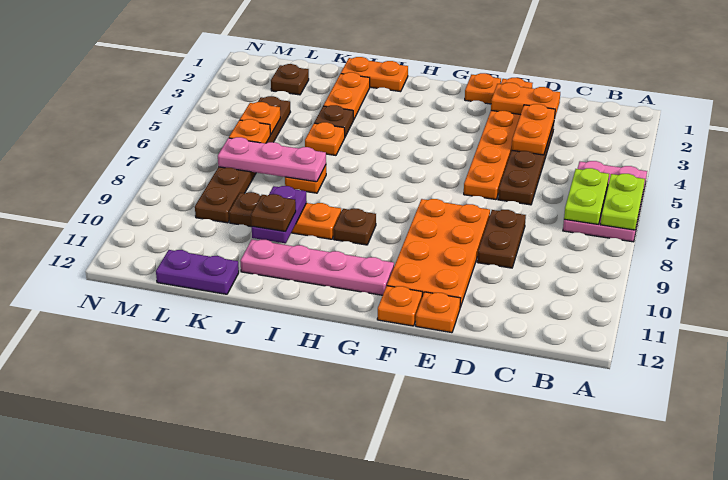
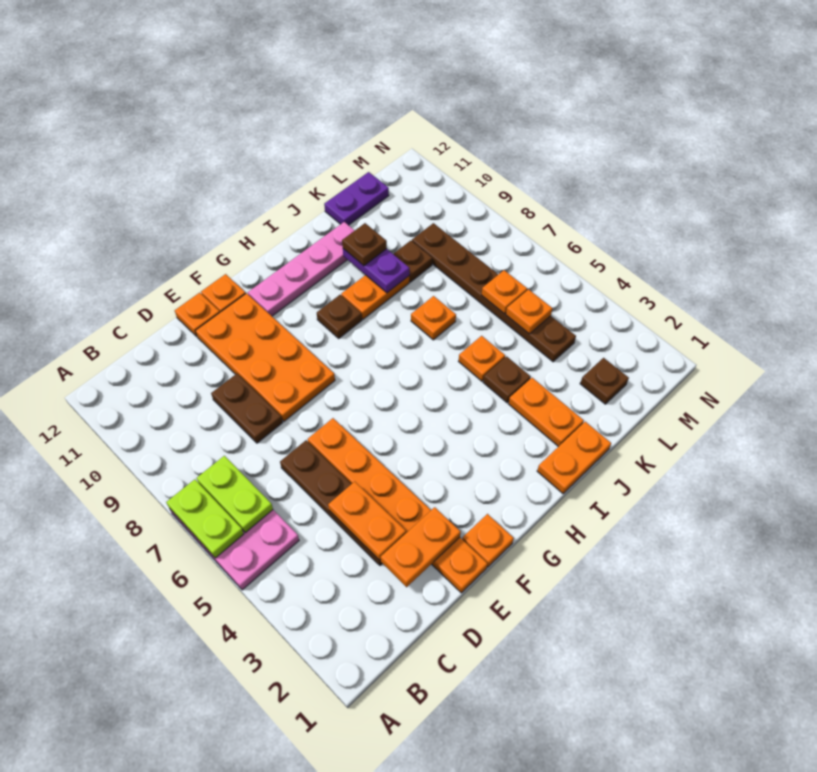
pink plate J7:L7 level 2 -> none

